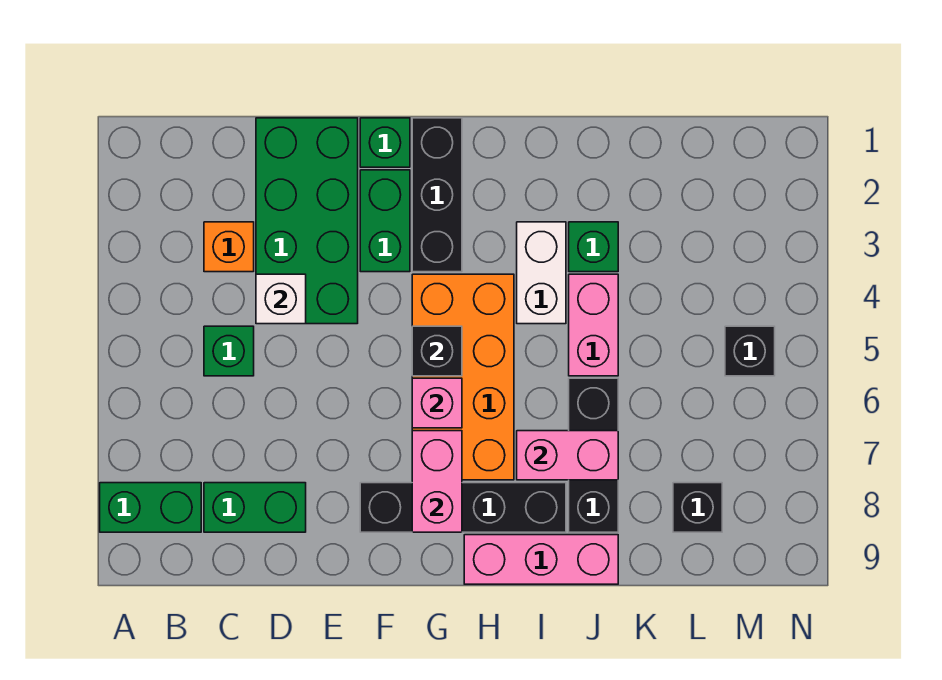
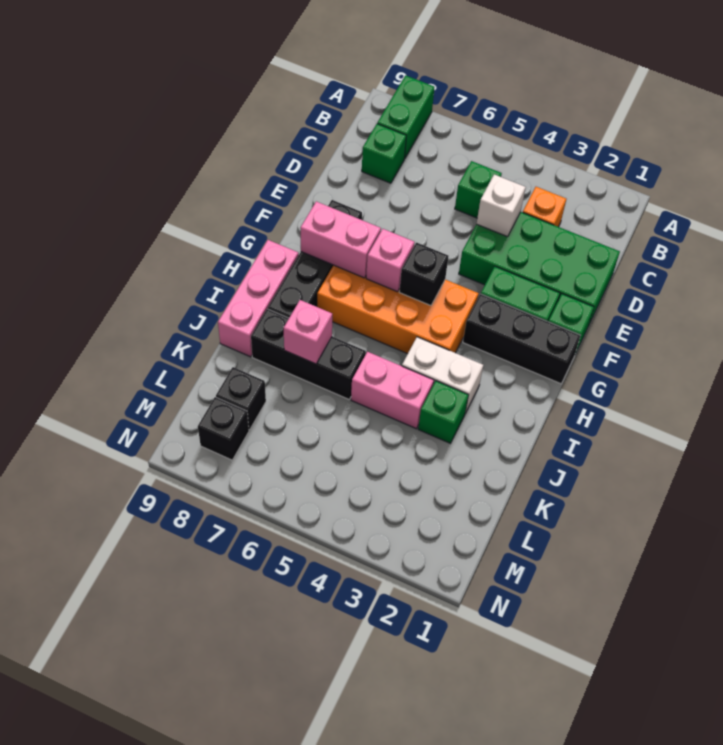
green brick C8:D8 level 1 -> green brick C8 level 1
pink brick I7:J7 level 2 -> pink brick J7 level 2
black brick M5 level 1 -> black brick M8 level 1

